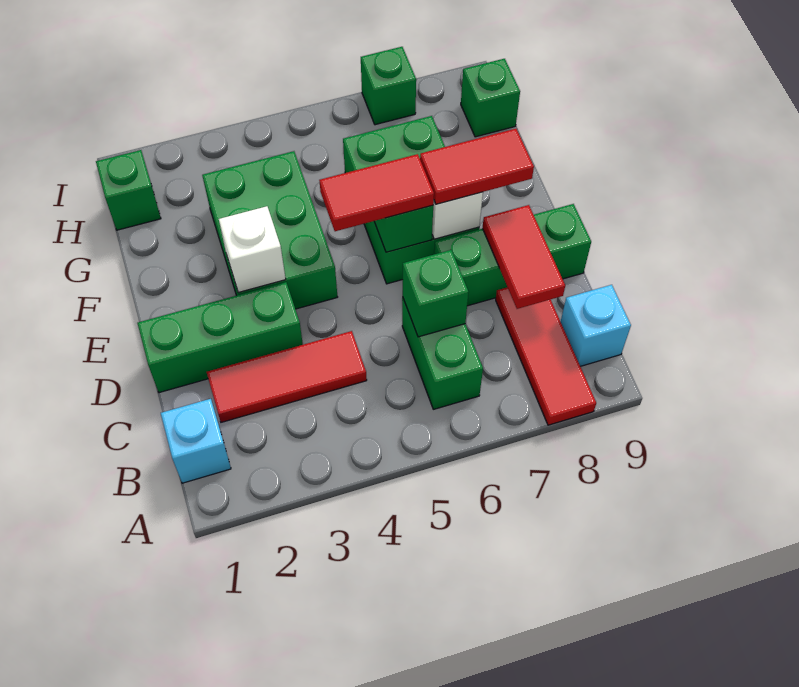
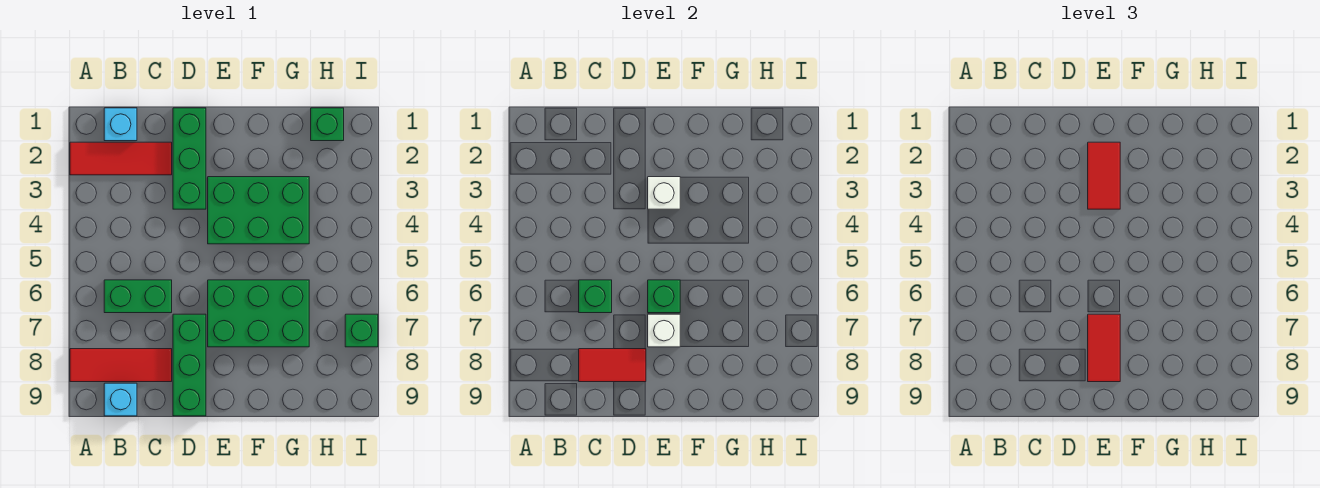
red tile C2:C4 level 1 -> red tile A2:C2 level 1
red tile E5:E6 level 3 -> red tile E2:E3 level 3
green brick H9 level 1 -> none

